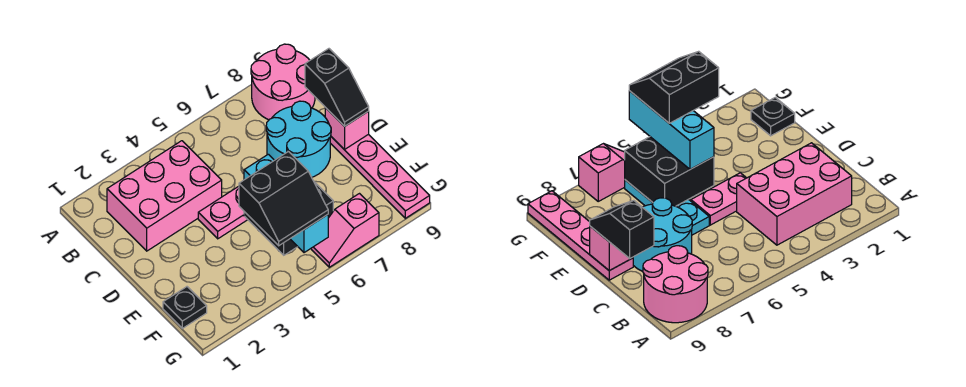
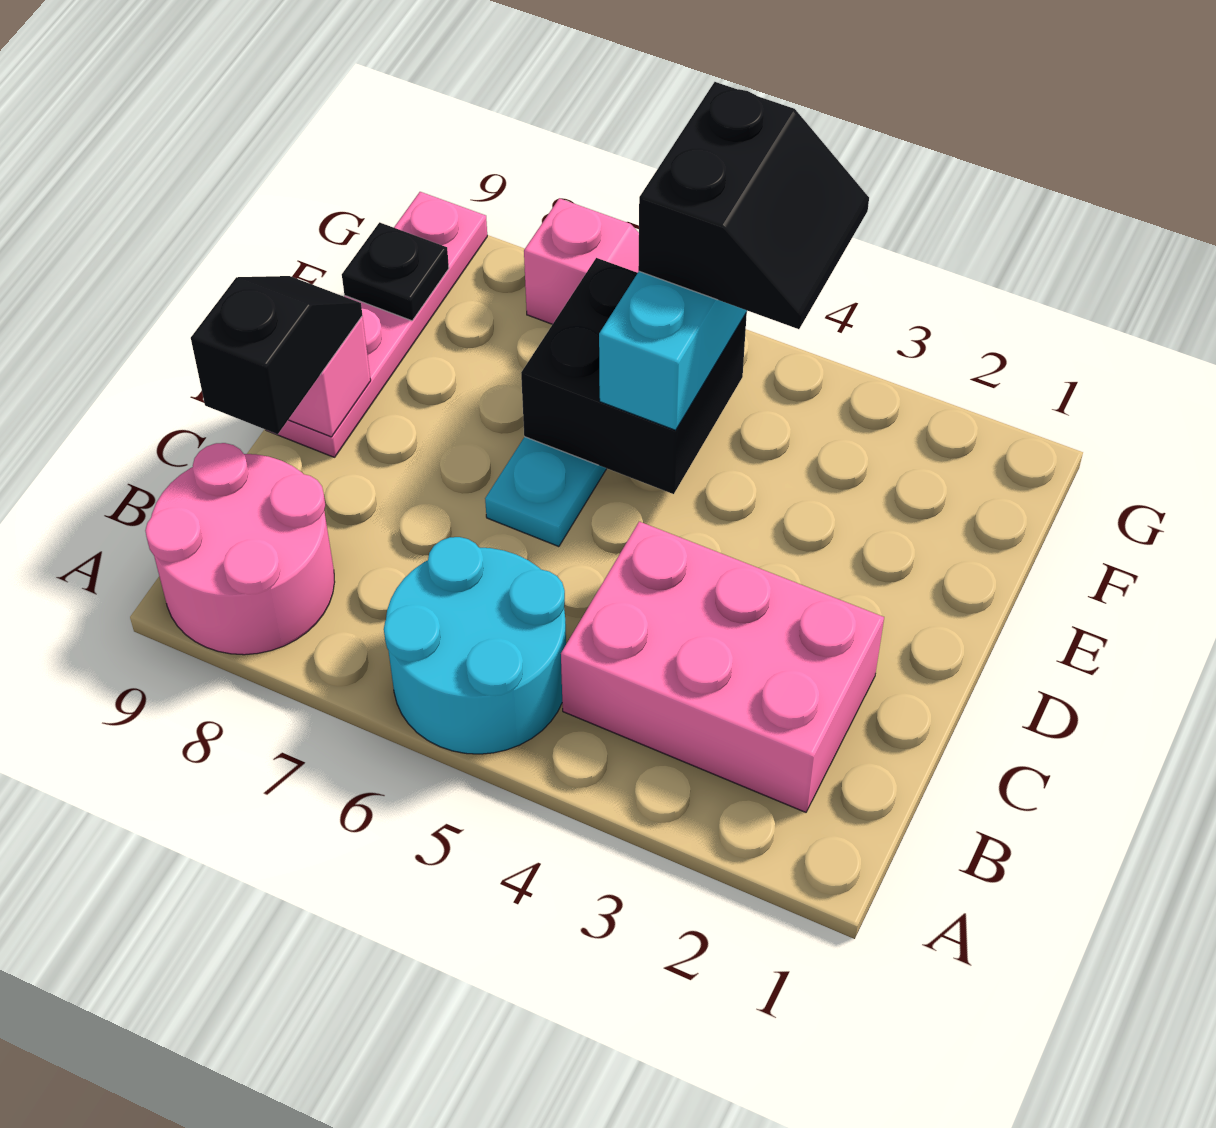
cyan round brick C7:D8 level 1 -> cyan round brick A5:B6 level 1
pink plate D4:D5 level 1 -> none
black plate F1 level 1 -> black plate F9 level 2
black slope F4:G5 level 4 top F -> black slope F4:G5 level 4 top 5

